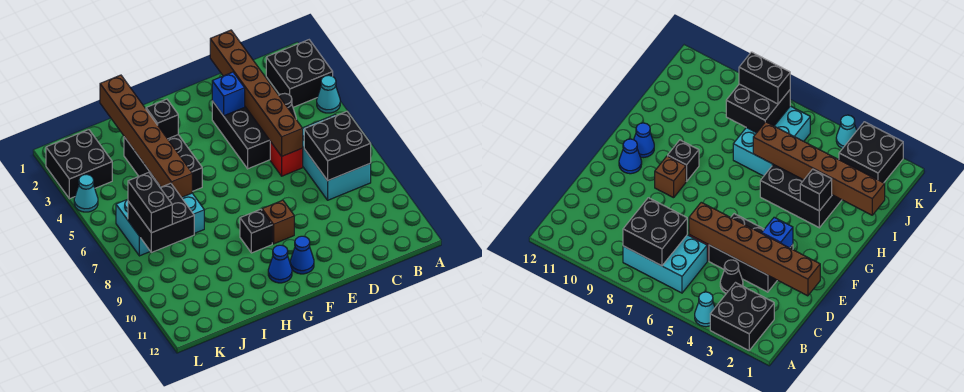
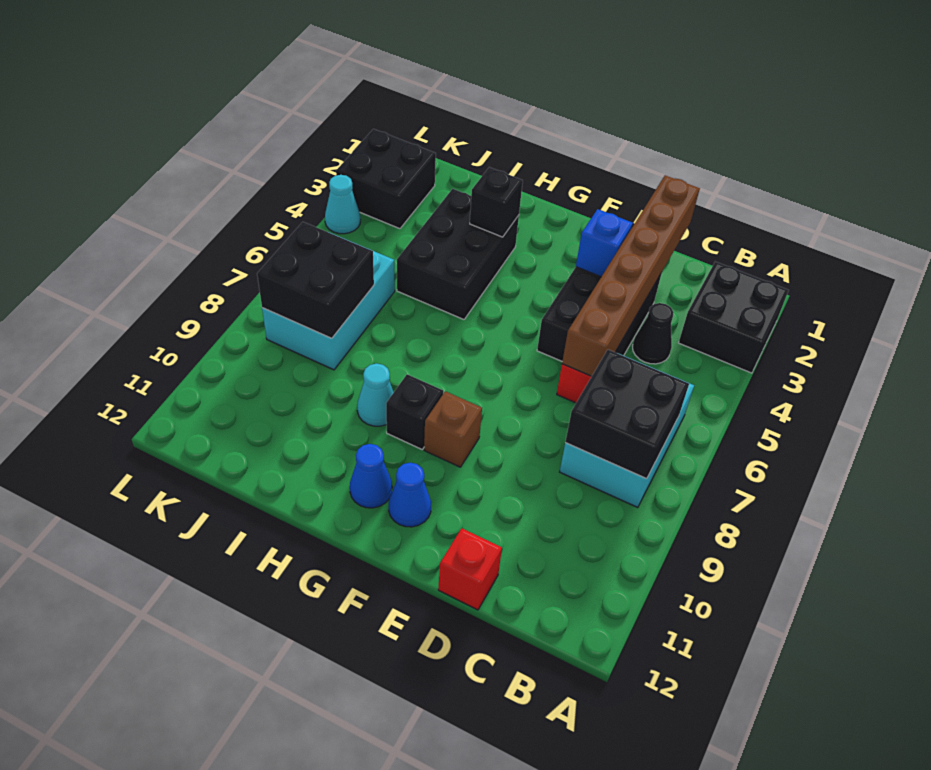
cyan cone A4 level 1 -> cyan cone H9 level 1
none -> red brick D12 level 1
brown brick I1:I6 level 2 -> none
cyan brick I6:K7 level 1 -> cyan brick J6:K8 level 1
black brick K7:K8 level 3 -> none

